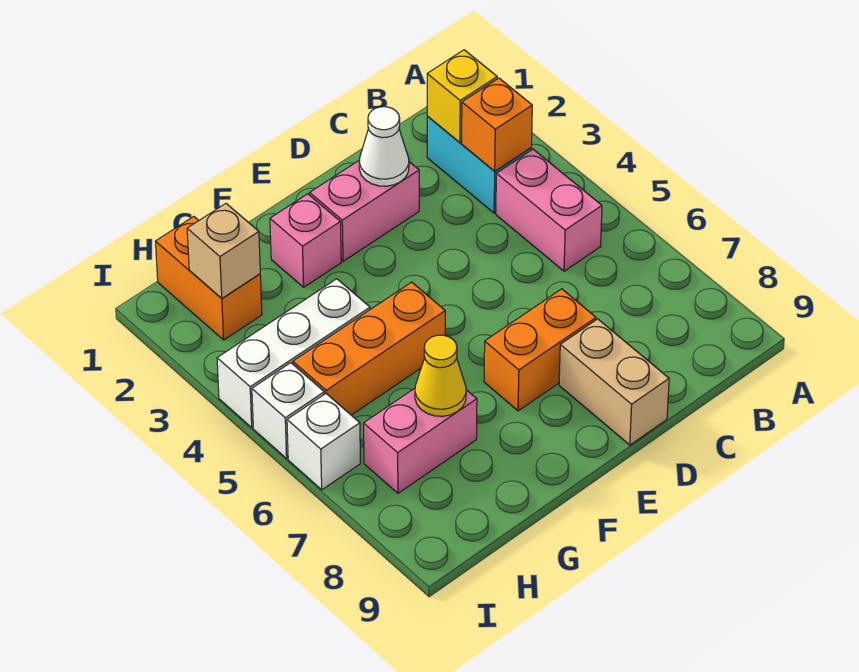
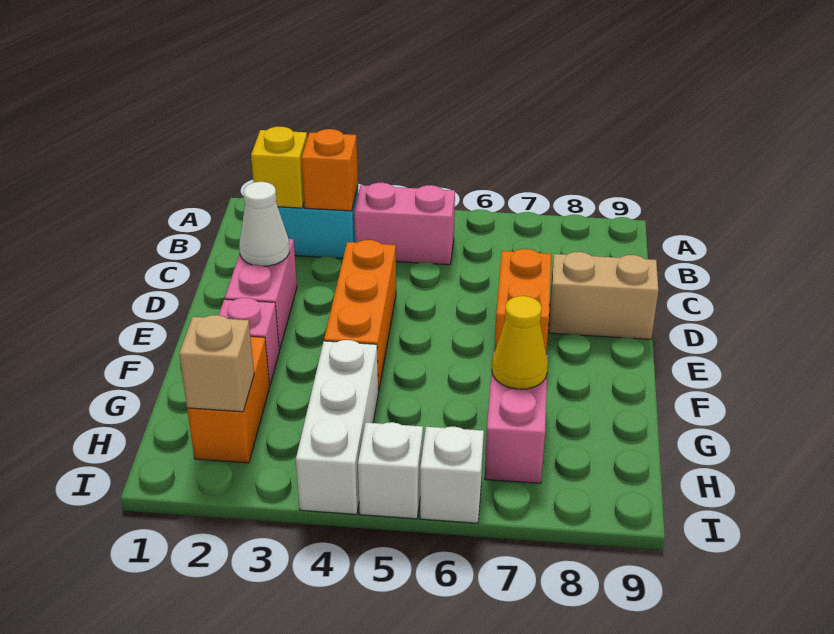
orange brick F5:H5 level 1 -> orange brick D4:F4 level 1
orange brick H1:H2 level 1 -> orange brick G2:H2 level 1

